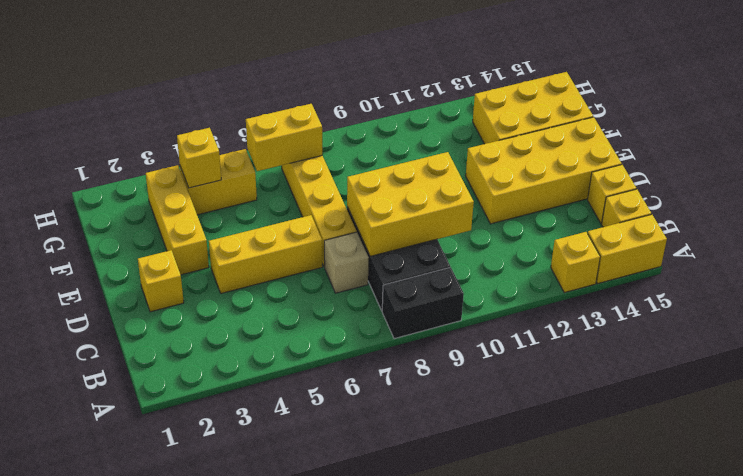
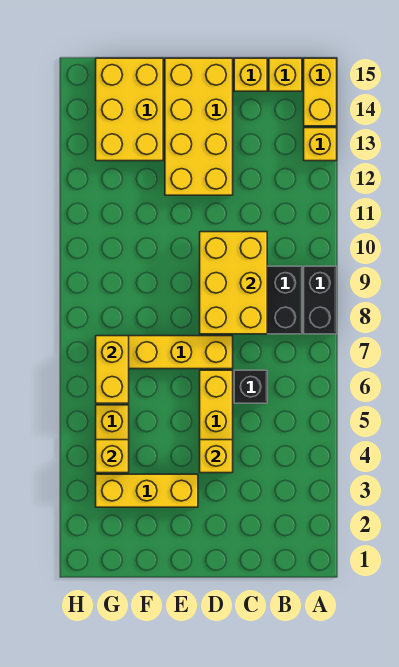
none -> black brick C6 level 1
tan brick C7 level 1 -> none
yellow brick D2 level 1 -> yellow brick D4 level 2

